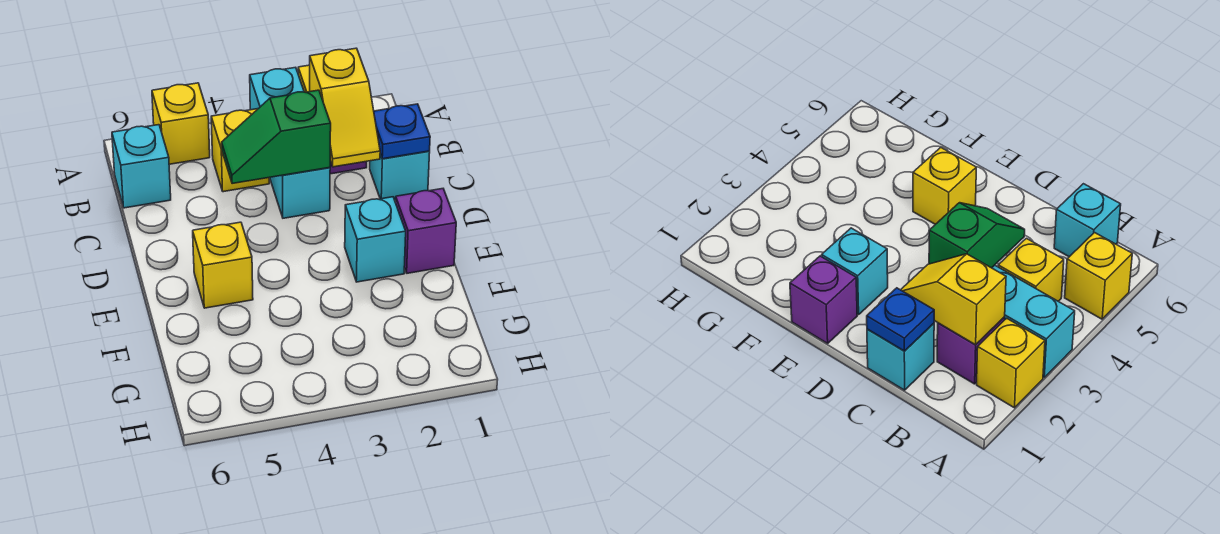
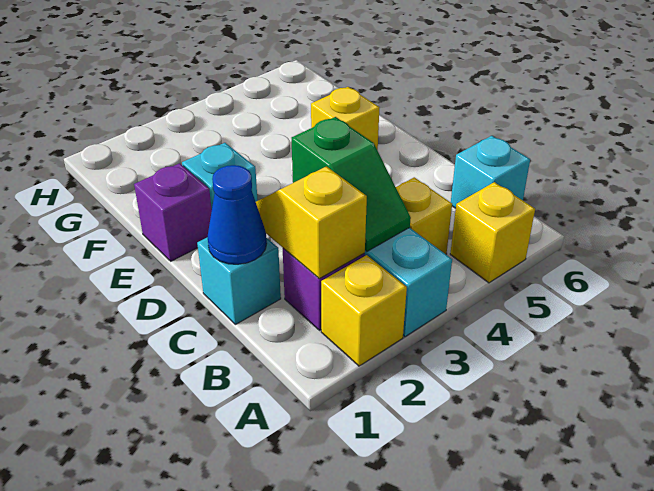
blue plate C1 level 2 -> blue cone C1 level 2
green slope C3:C4 level 2 top 3 -> green slope B3:C3 level 2 top C

